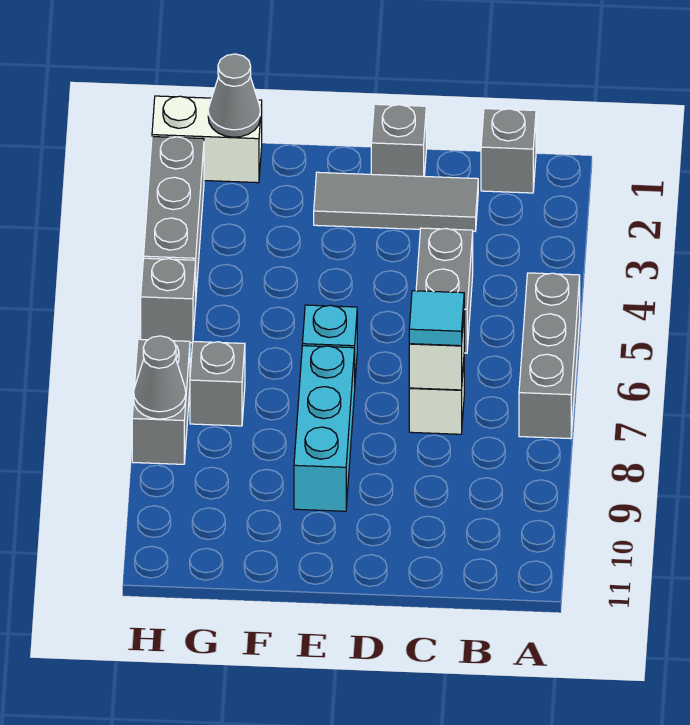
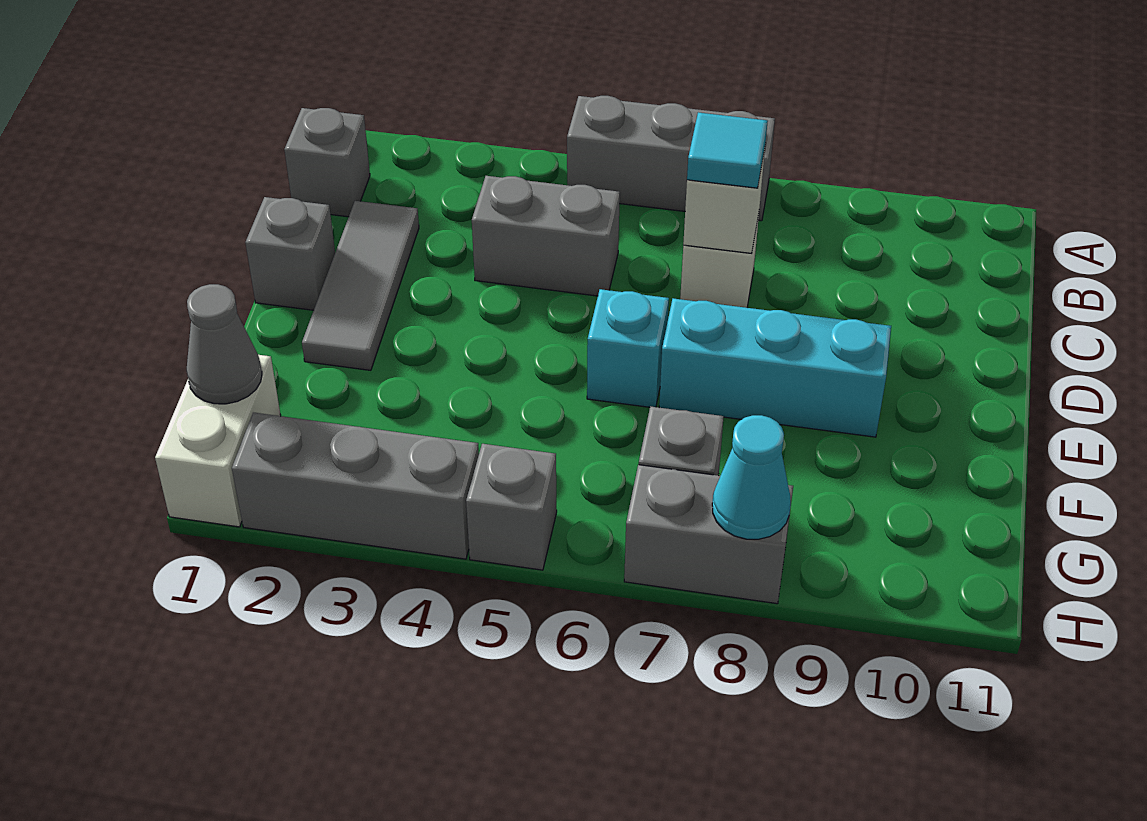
grey cone H8 level 2 -> cyan cone H8 level 2

